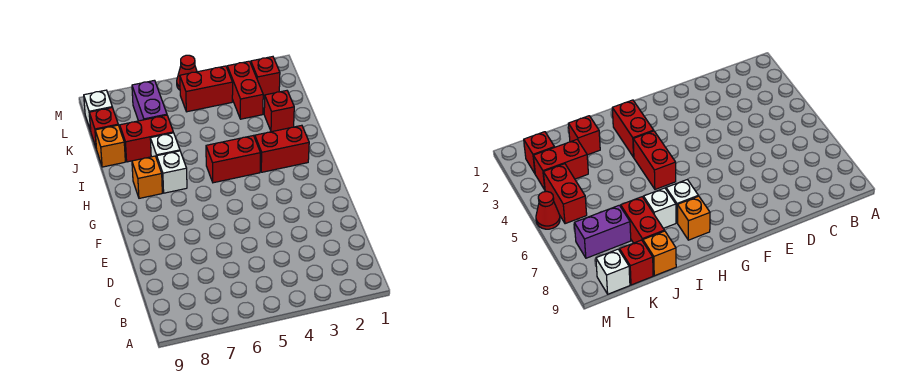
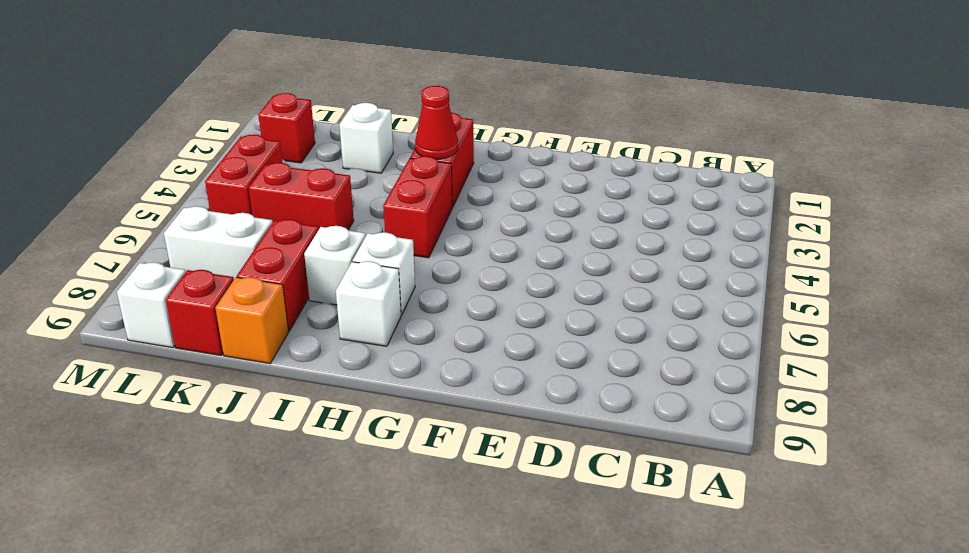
orange brick H8 level 1 -> white brick H8 level 1
red brick J2 level 1 -> white brick J2 level 1
red brick K3:L3 level 1 -> red brick J5:K5 level 1
purple brick K7:L7 level 1 -> white brick K7:L7 level 1
red cone M5 level 1 -> red cone H3 level 2

